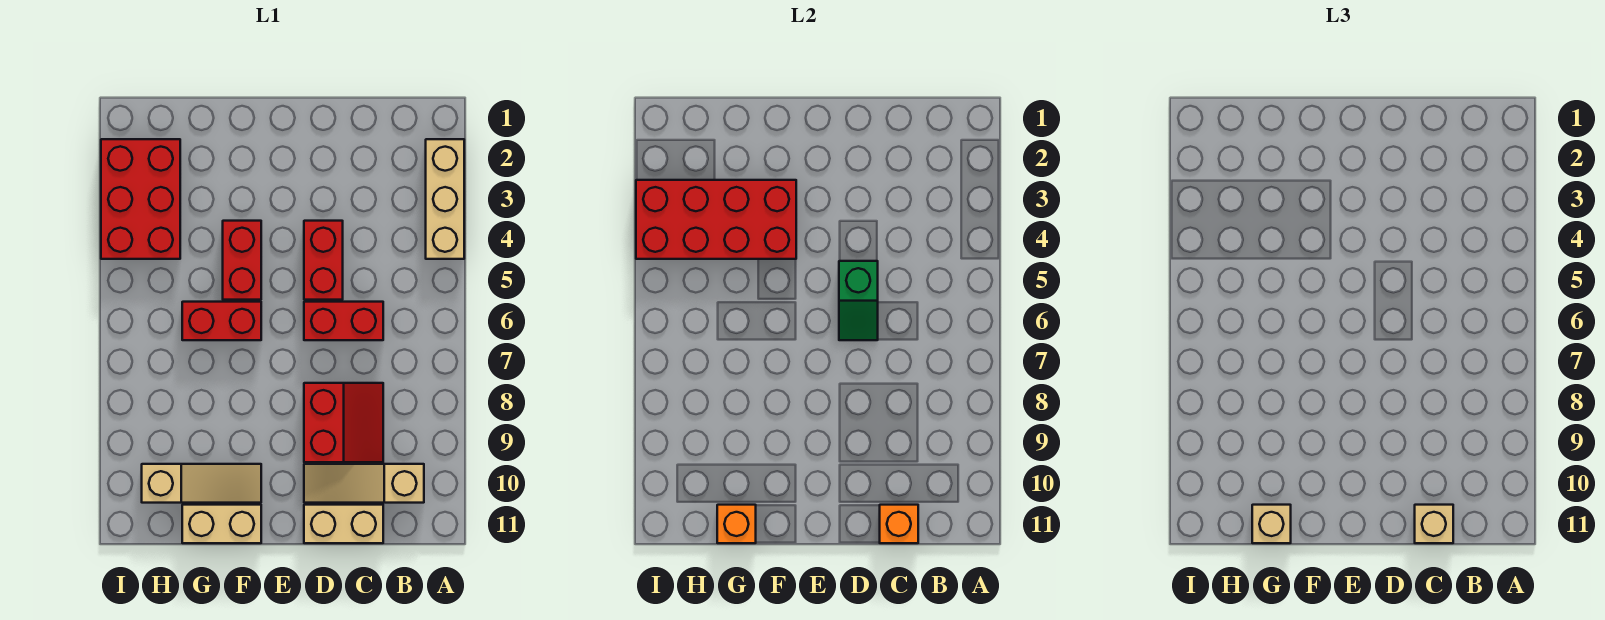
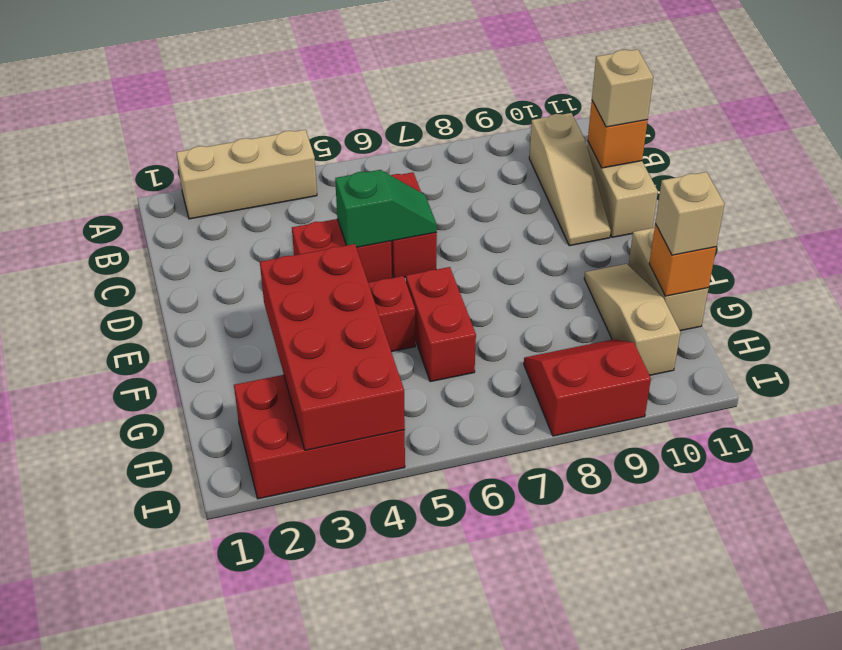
red slope C8:D9 level 1 top D -> red slope H8:I9 level 1 top I

